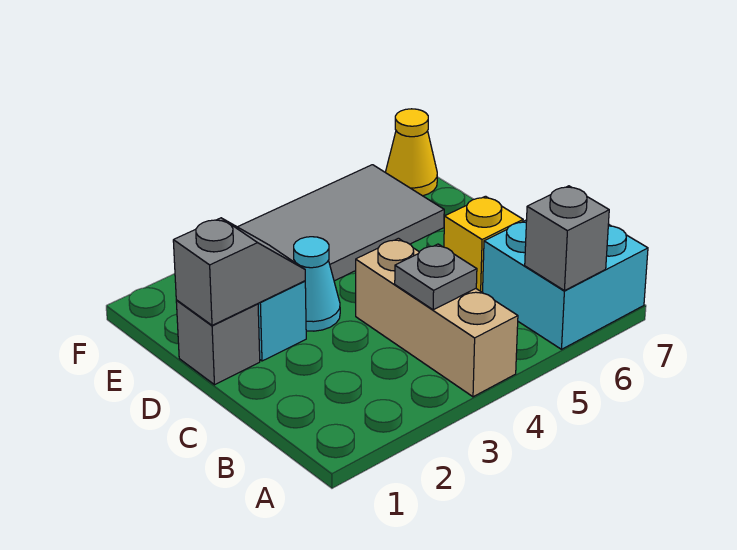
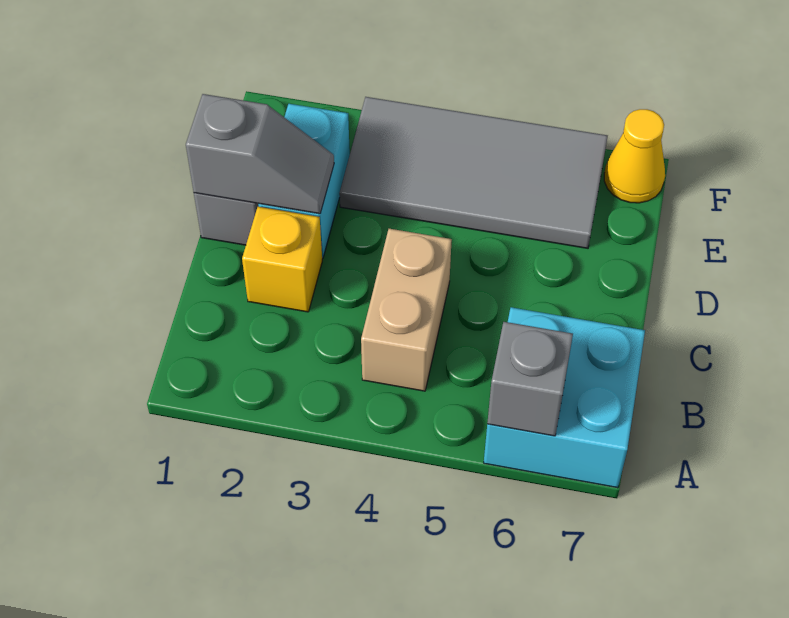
tan brick A4:C4 level 1 -> tan brick B4:C4 level 1
grey plate B4 level 2 -> none
yellow brick C6 level 1 -> yellow brick C2 level 1
cyan cone D3 level 1 -> none

